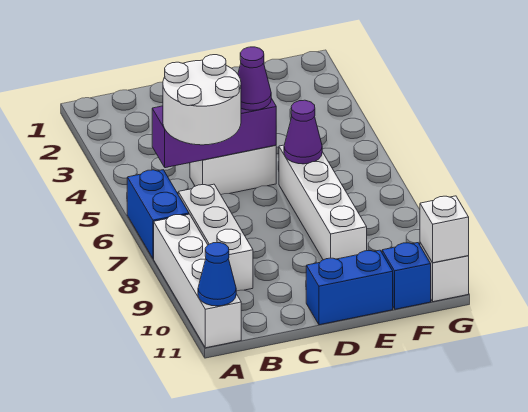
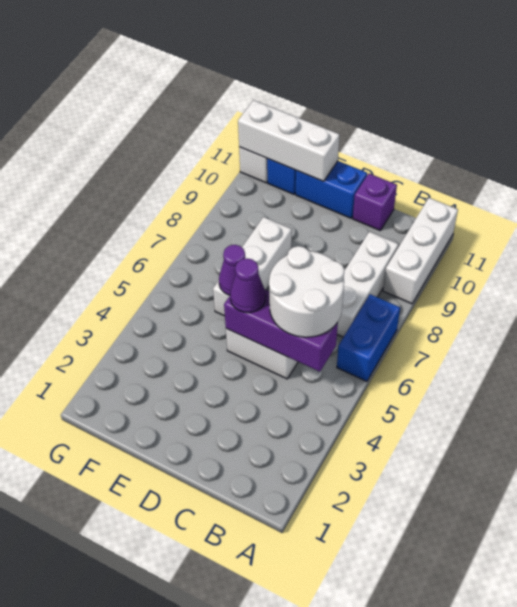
white brick A8:A11 level 1 -> white brick A9:A11 level 1
blue cone A11 level 2 -> none
none -> purple brick C11 level 1
white brick E6:E9 level 1 -> white brick E6:E8 level 1
white brick G11 level 2 -> white brick E11:G11 level 2

